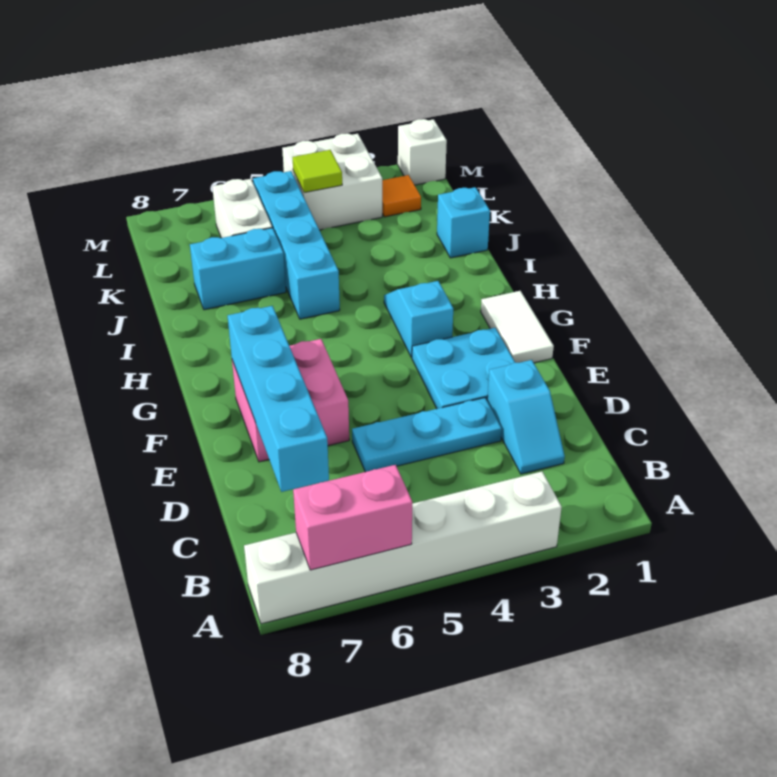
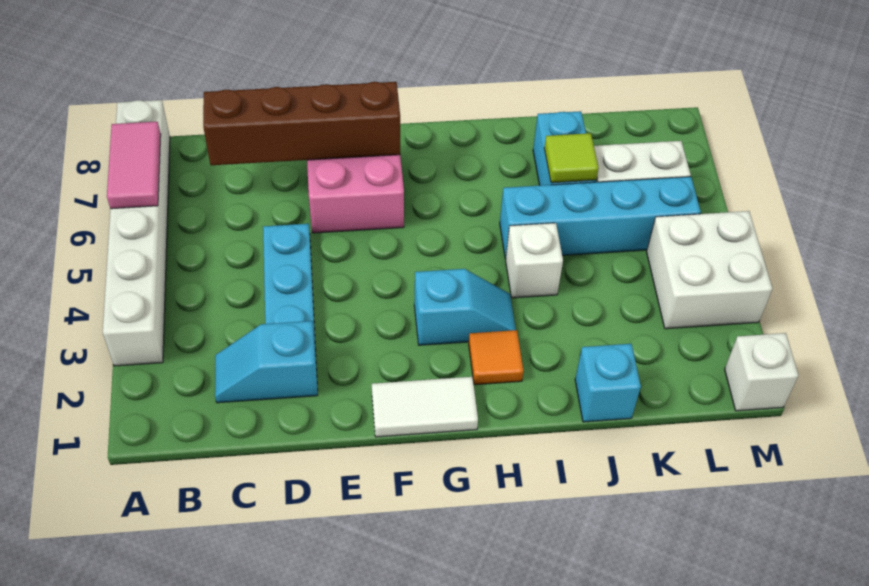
pink brick A6:A7 level 2 -> pink tile A6:A7 level 2
cyan brick C7:F7 level 2 -> brown brick C7:F7 level 2
cyan plate E2:F3 level 1 -> none
none -> white brick I4 level 1
orange tile L2 level 1 -> orange tile H2 level 1
lime tile L4 level 2 -> lime tile J6 level 2

